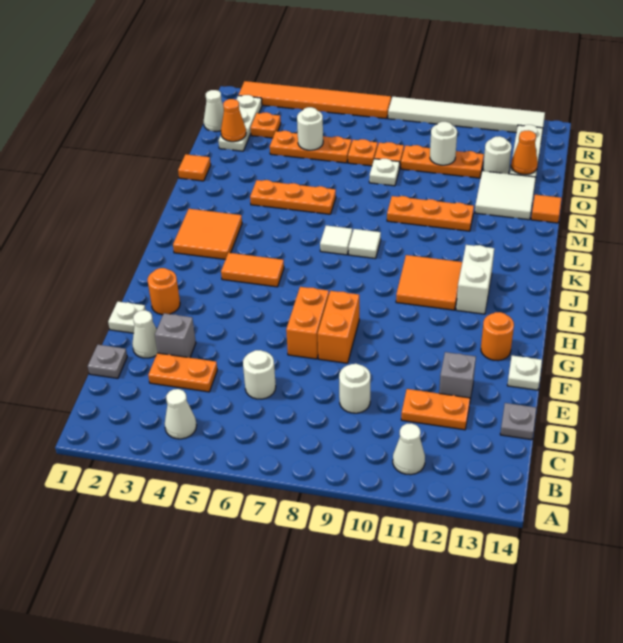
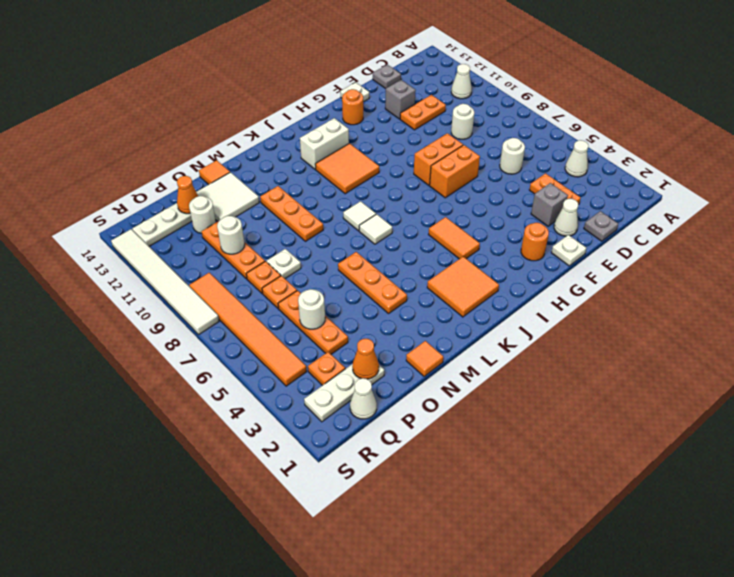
orange plate D11:D12 level 1 -> orange plate D11:E11 level 1
orange tile S2:S7 level 1 -> orange tile R4:R9 level 1

